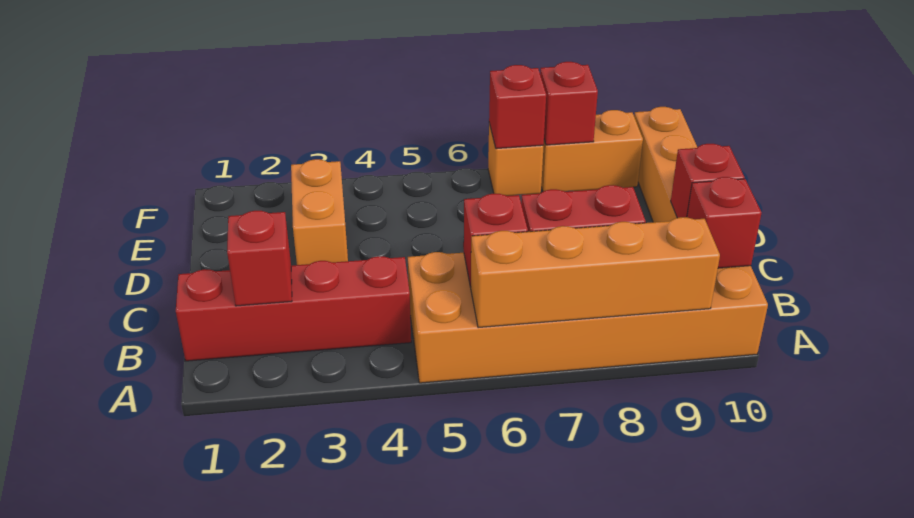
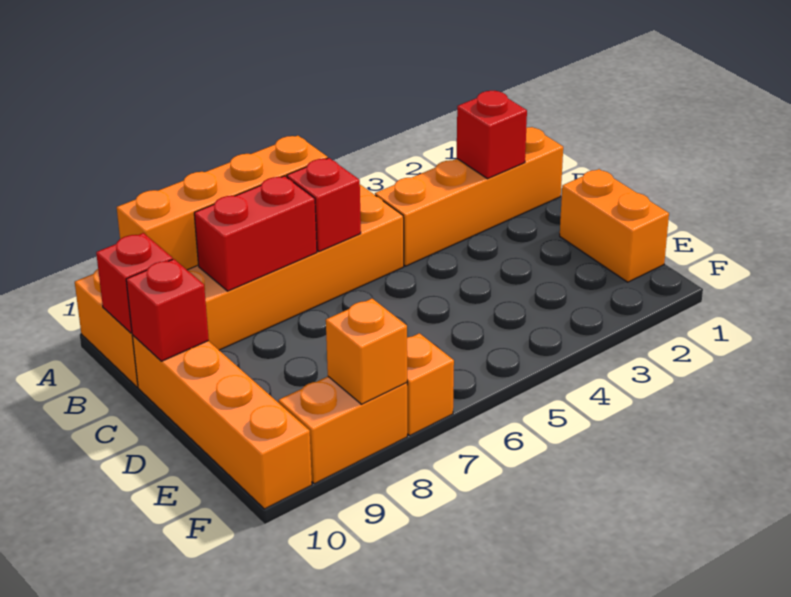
red brick B1:B4 level 1 -> orange brick B1:B4 level 1
orange brick D3:E3 level 1 -> orange brick D1:E1 level 1
red brick F7 level 2 -> none
red brick F8 level 2 -> orange brick F8 level 2

